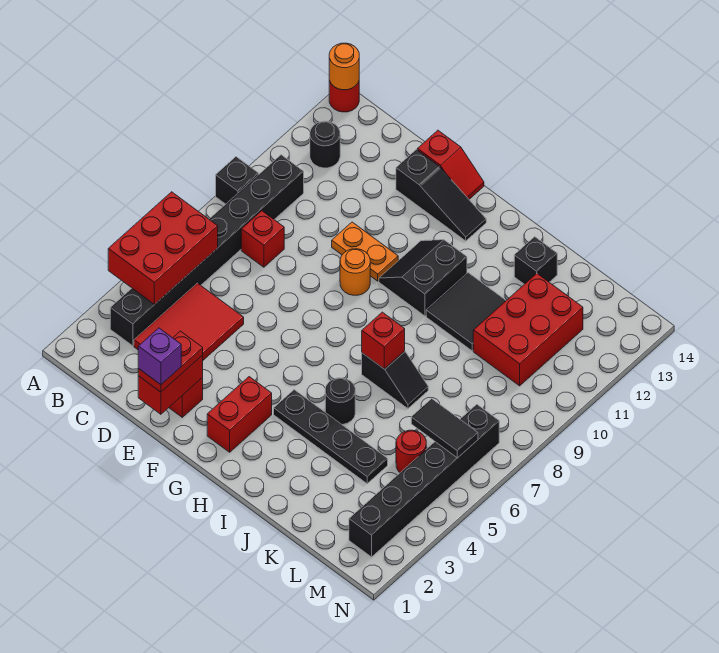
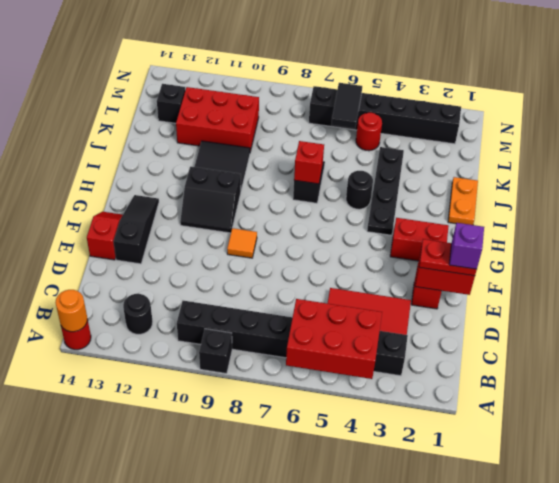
red brick C8 level 1 -> none
orange plate E10:F10 level 1 -> orange plate I1:J1 level 1
orange round brick F9 level 1 -> orange tile F9 level 1
black brick J13 level 1 -> black brick L13 level 1

